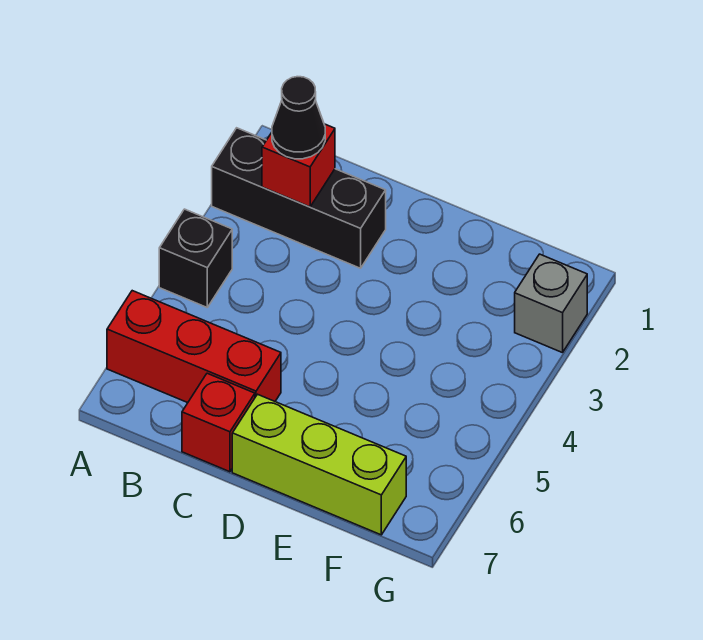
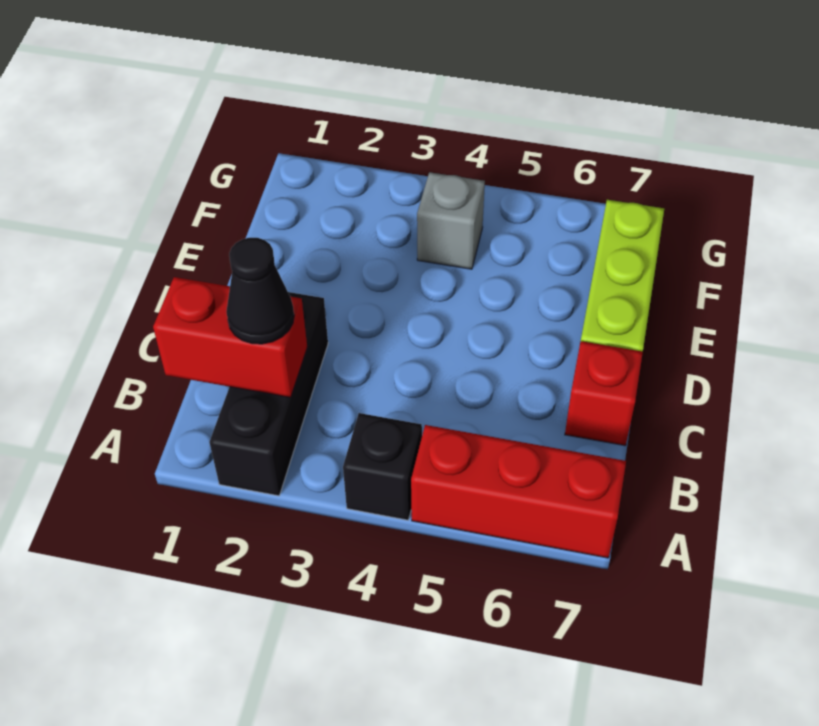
red brick A6:C6 level 1 -> red brick A5:A7 level 1
red brick B2 level 2 -> red brick B1:B2 level 2
grey brick G2 level 1 -> grey brick F4 level 1

